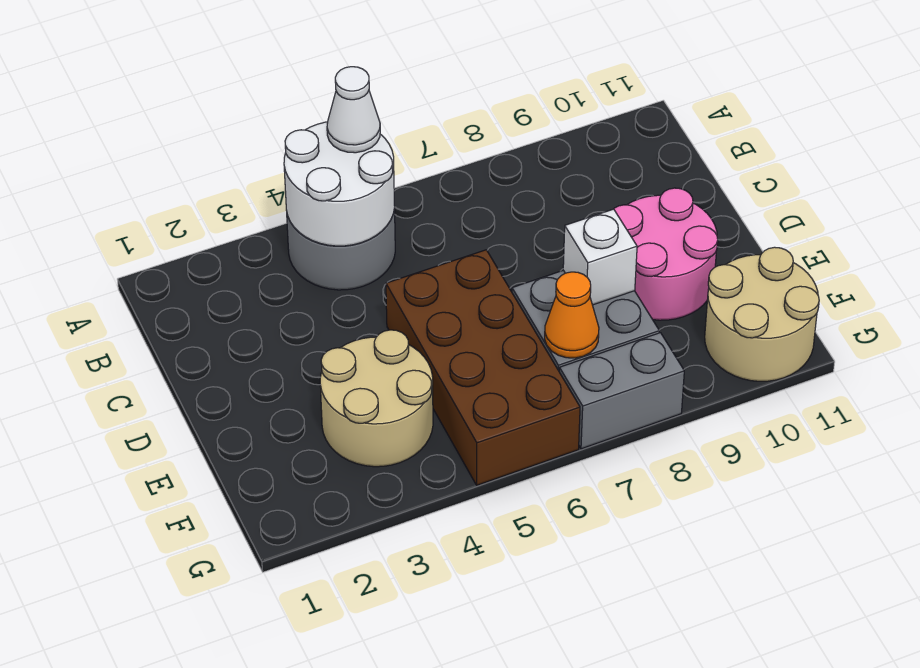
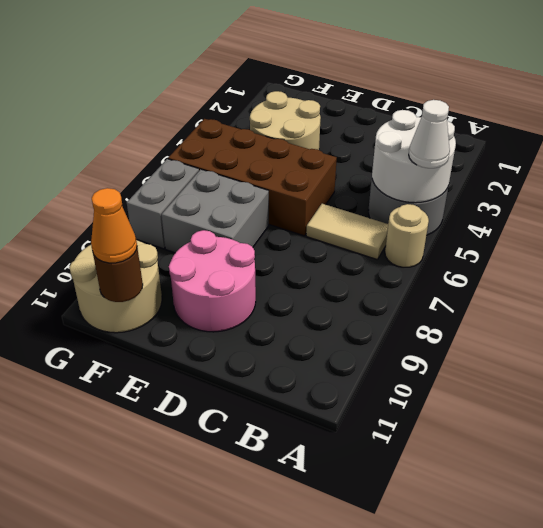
none -> tan round brick A6 level 1
none -> tan tile B6:C6 level 1
white brick E8 level 2 -> none
orange cone F7 level 2 -> orange cone F11 level 3
none -> brown round brick F11 level 2

